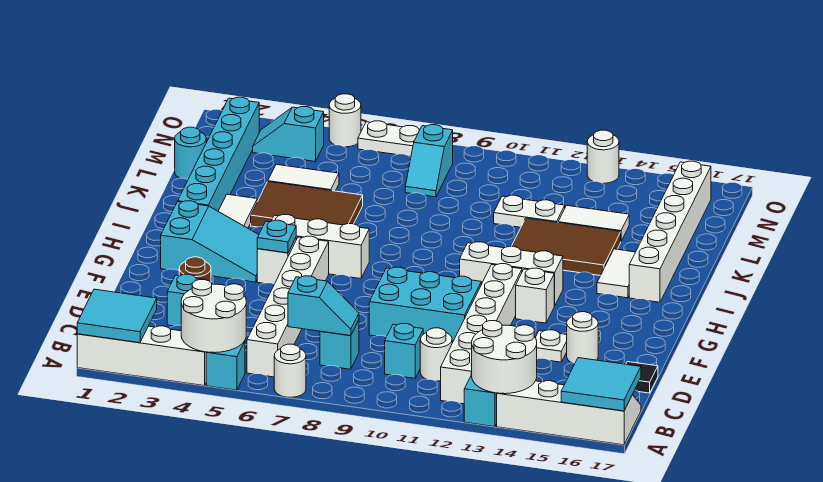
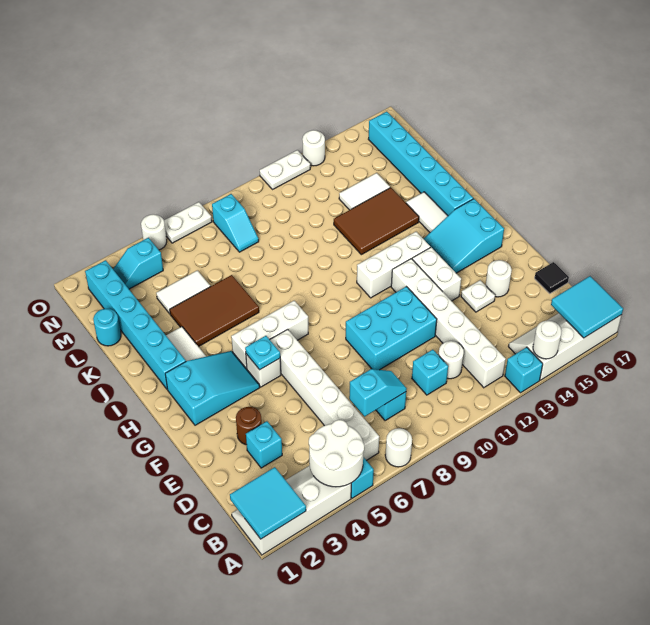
white round brick A13:B14 level 2 -> white round brick A14 level 2
white brick G13 level 1 -> white brick F13:G13 level 1
none -> cyan slope G14:H16 level 1 top 16
white brick I16:N16 level 1 -> cyan brick I16:N16 level 1
white plate L11:L12 level 1 -> white plate O11:O12 level 1

